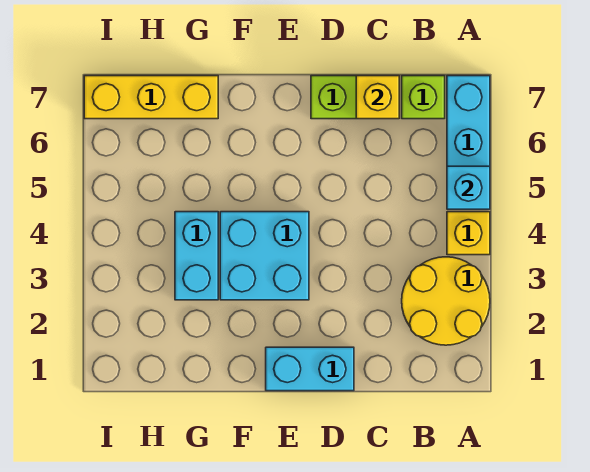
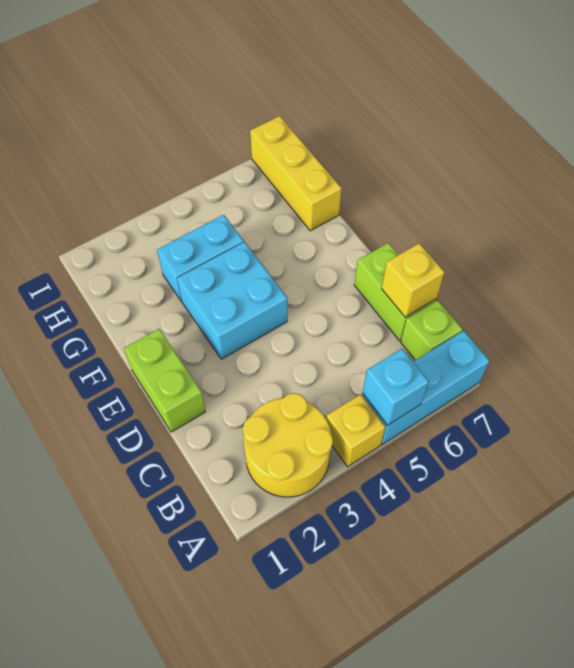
cyan brick D1:E1 level 1 -> lime brick D1:E1 level 1

